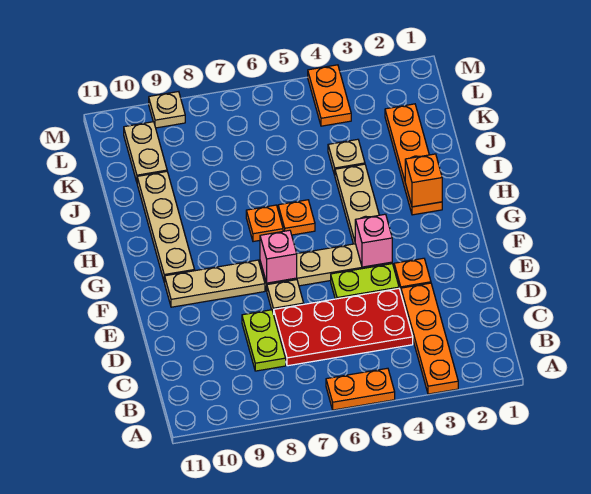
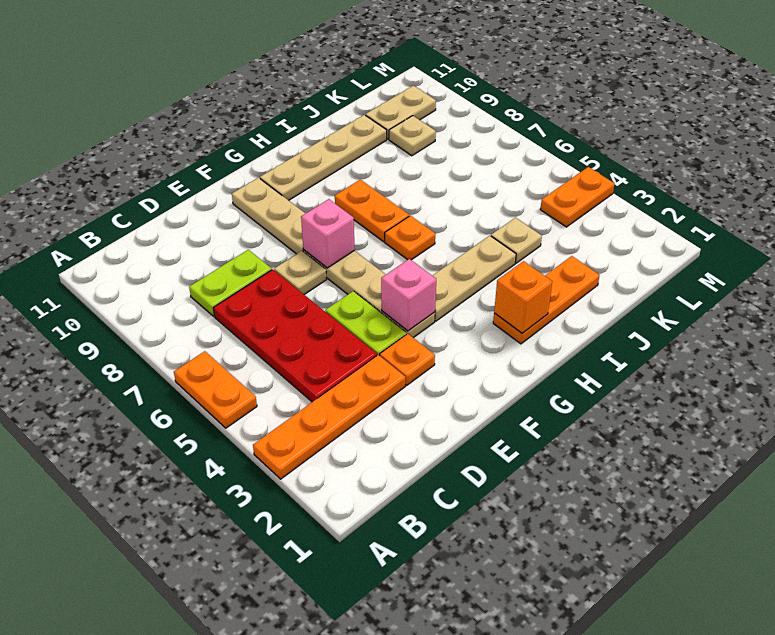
orange plate H2:K2 level 1 -> orange plate H2:J2 level 1
orange plate H7 level 1 -> orange plate H7:H8 level 1
tan plate M9 level 1 -> tan plate K9 level 1

